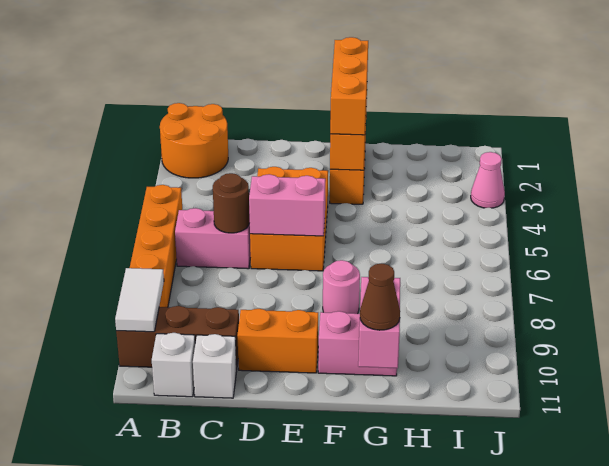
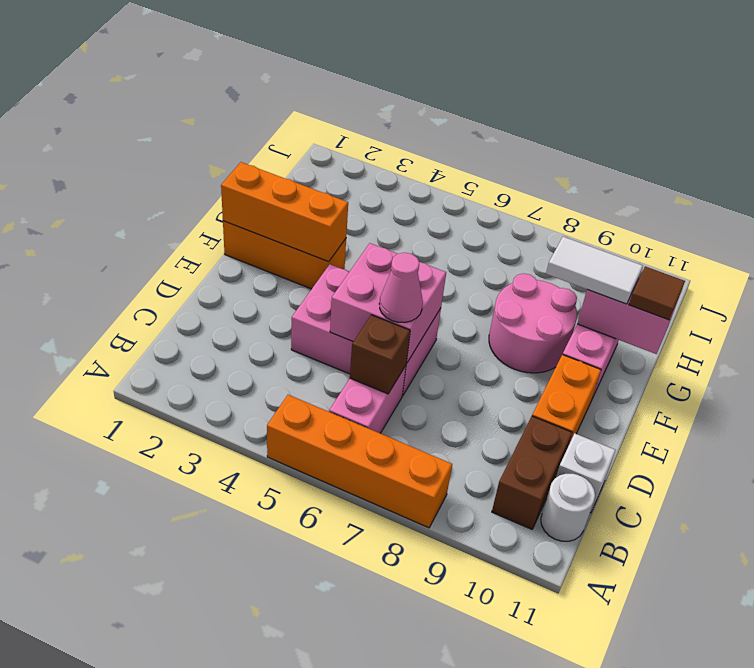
orange round brick A1:B2 level 1 -> none
white tile A9:A10 level 2 -> white tile G9:G10 level 3
brown brick A10:C10 level 1 -> brown brick B10:C10 level 1
white brick B11 level 1 -> white round brick B11 level 1
brown round brick C6 level 2 -> brown brick C6 level 2
orange brick D4:E6 level 1 -> pink brick D4:E6 level 1
pink brick D6:E6 level 2 -> pink brick D5:E6 level 2
orange brick F1:F3 level 3 -> none
pink round brick F8 level 1 -> pink round brick F8:G9 level 1
brown cone G11 level 3 -> brown tile G11 level 3
pink cone J3 level 1 -> pink cone D6 level 3

